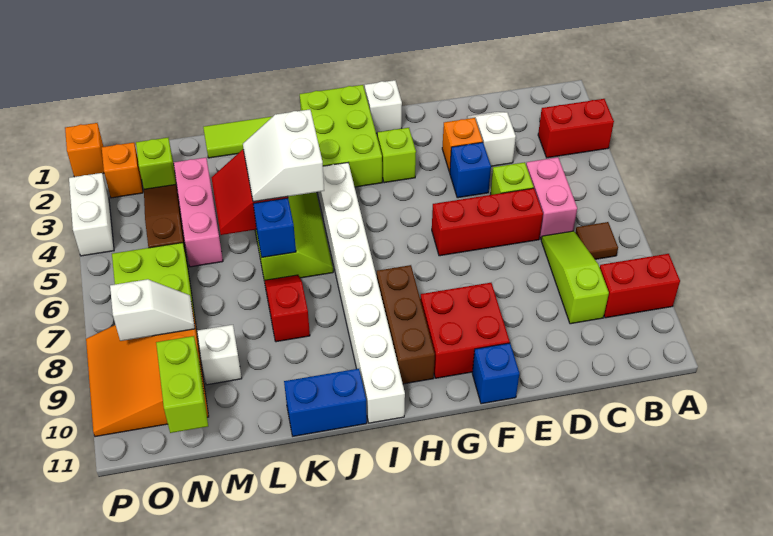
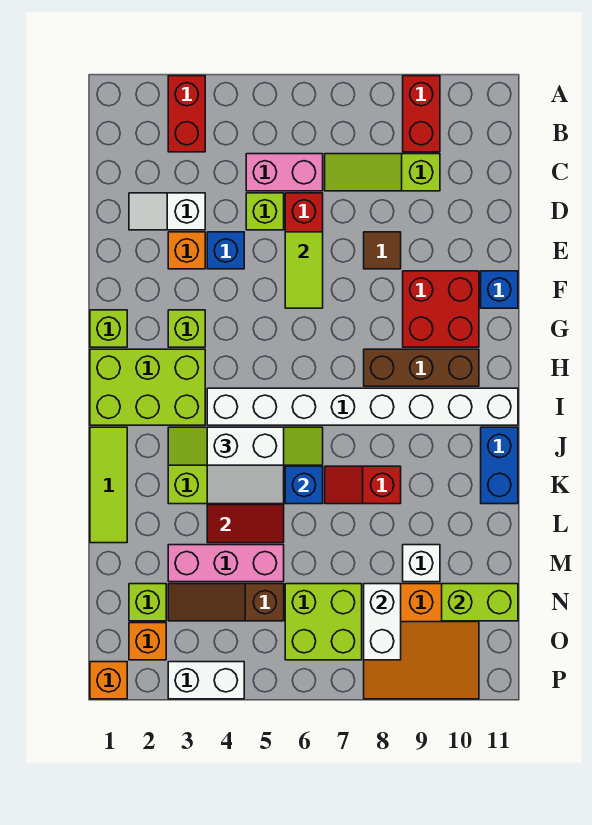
brown tile B7 level 1 -> brown tile E8 level 1
none -> lime tile E6:F6 level 2
white brick G1 level 1 -> lime brick G1 level 1
white slope N8:O8 level 2 top O -> white brick N8:O8 level 2

